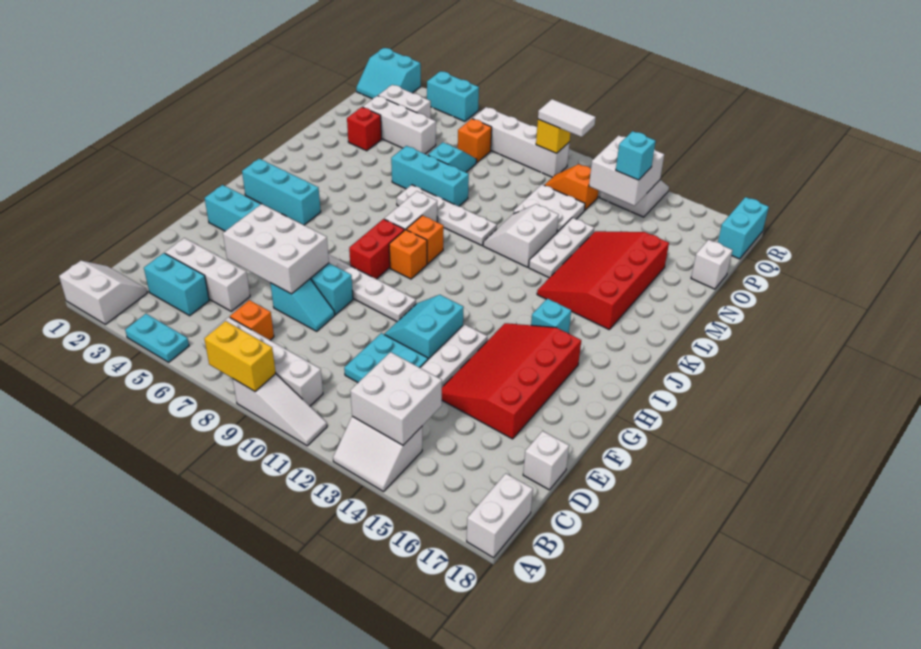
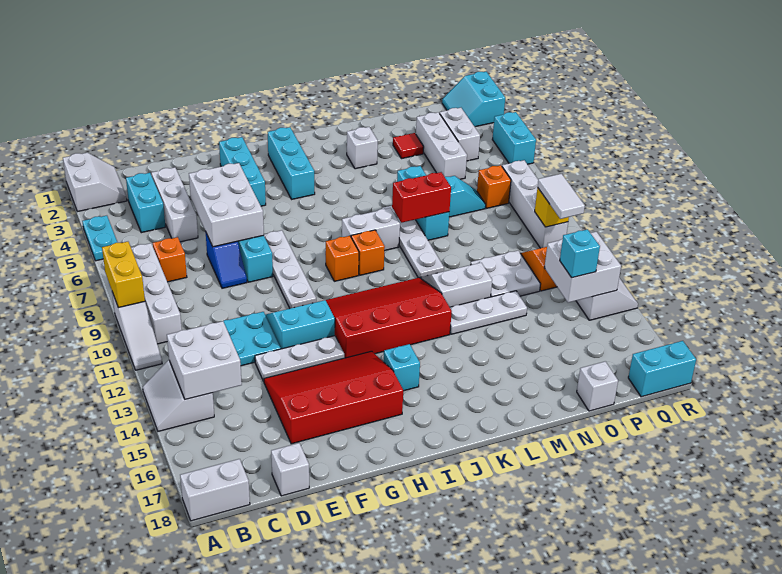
cyan slope E7:E8 level 1 top 7 -> blue slope E7:E8 level 1 top 7
red brick H8:I8 level 1 -> red brick L8:M8 level 2
red slope K14:N16 level 1 top 16 -> red slope H11:K13 level 1 top 13
none -> white brick L3 level 1
red brick N3 level 1 -> red tile N3 level 1

